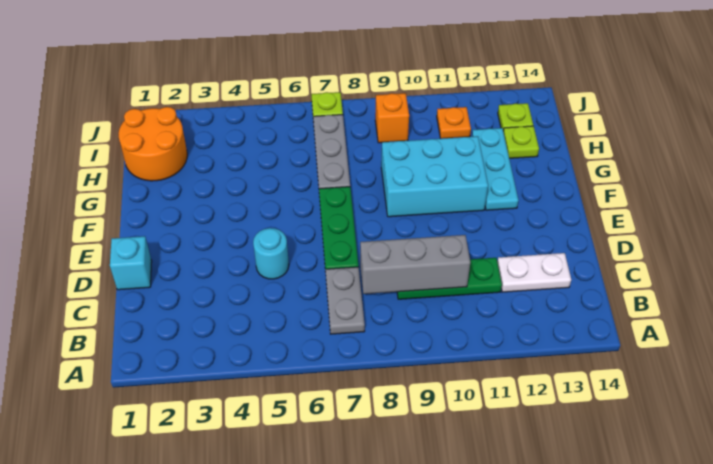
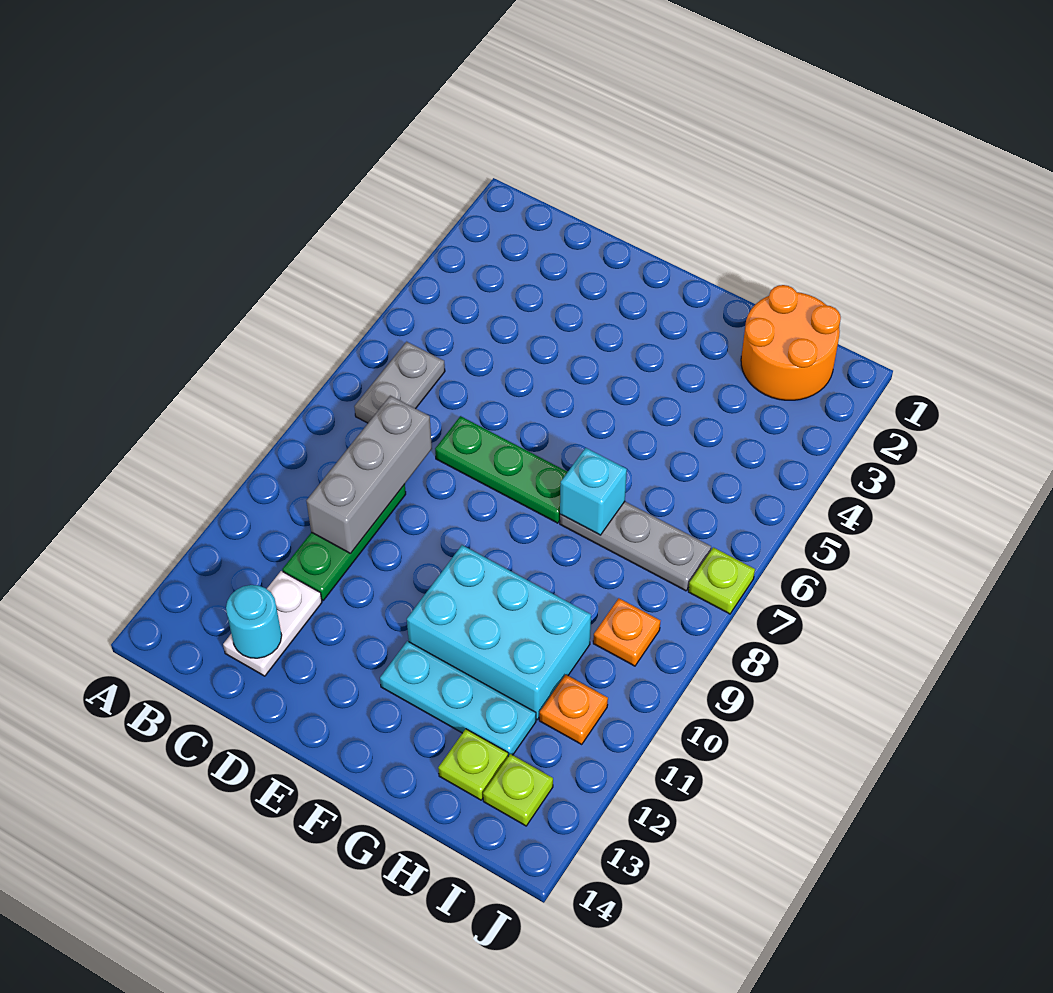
grey plate B7:C7 level 1 -> grey plate B6:B7 level 1
cyan brick D1 level 1 -> cyan brick G7 level 2
cyan round brick D5 level 1 -> cyan round brick C13 level 2
cyan brick F9:G11 level 1 -> cyan brick F10:H11 level 1
orange brick I9 level 1 -> orange plate I9 level 1

